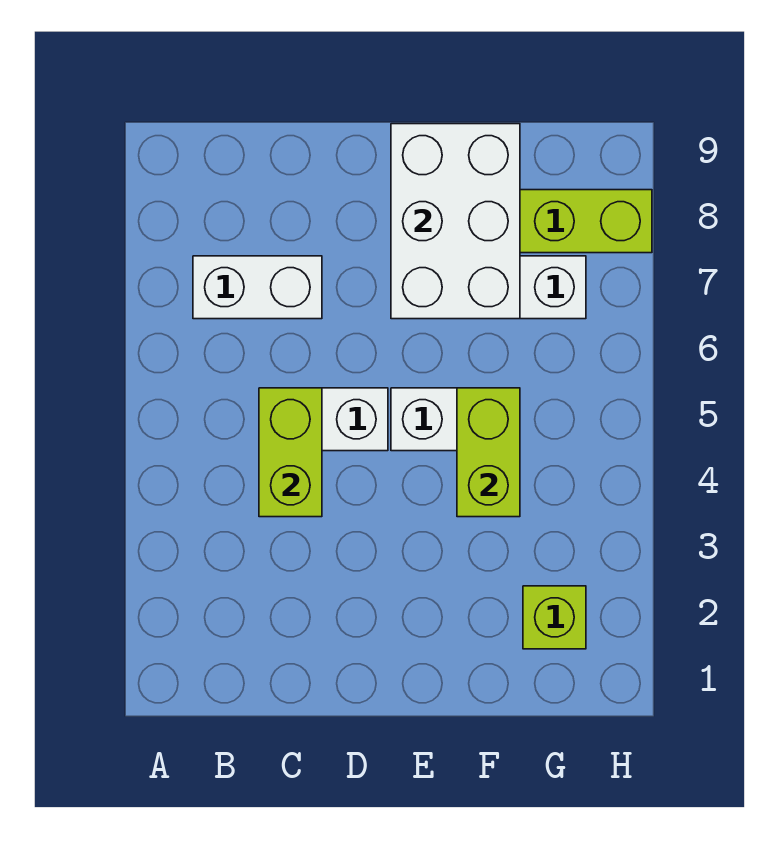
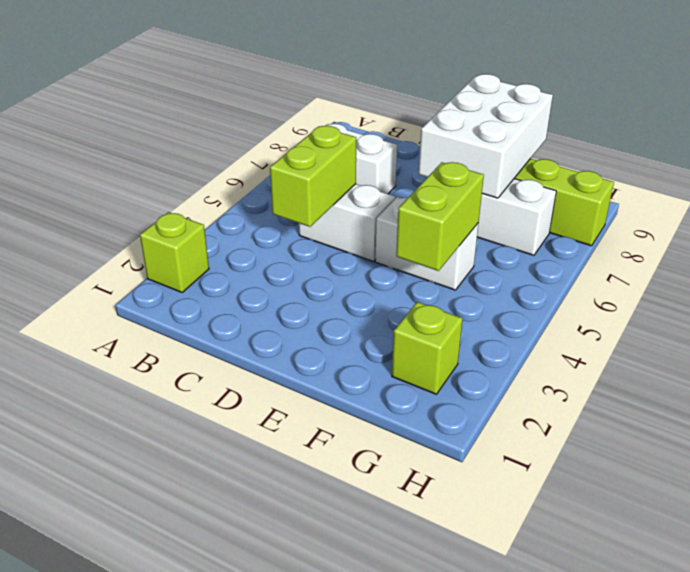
none -> lime brick A2 level 1

